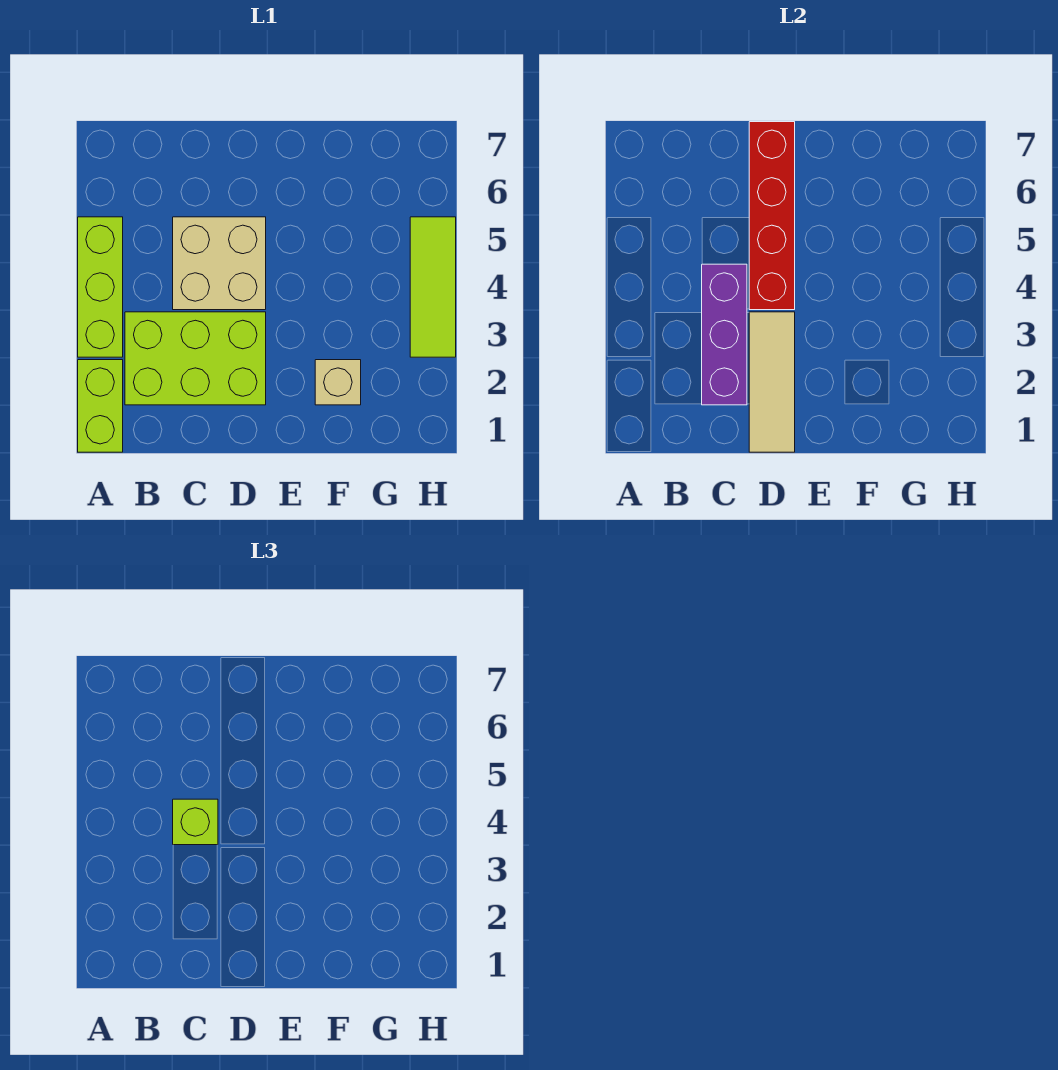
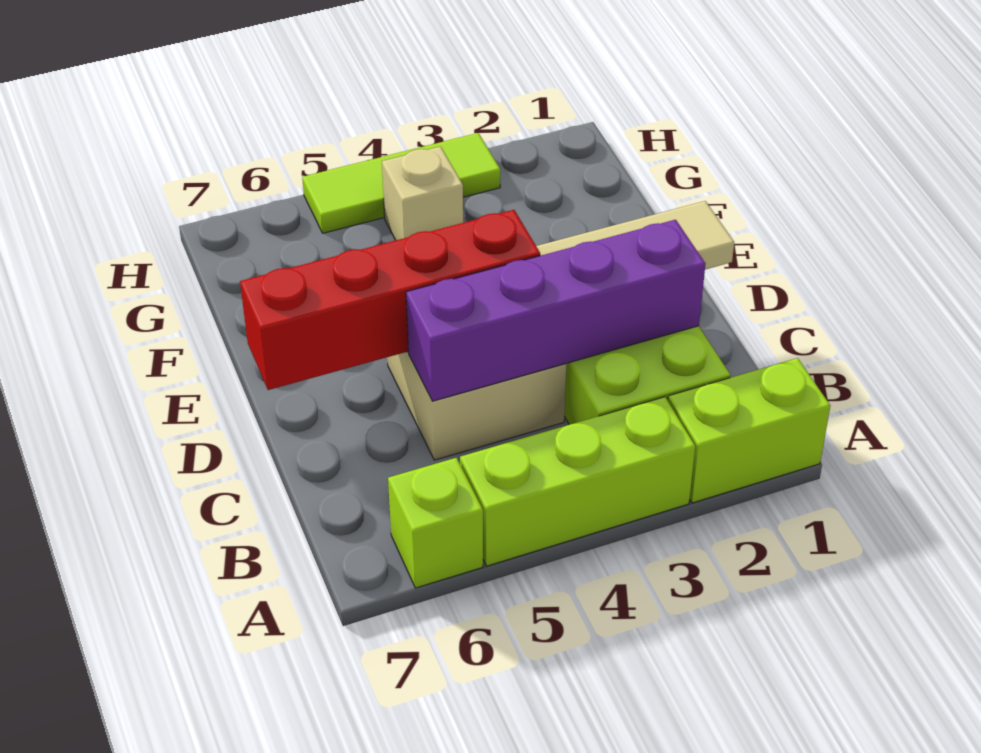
purple brick C2:C4 level 2 -> purple brick C2:C5 level 2
lime brick C4 level 3 -> lime brick A6 level 1
tan brick F2 level 1 -> tan brick G4 level 1

